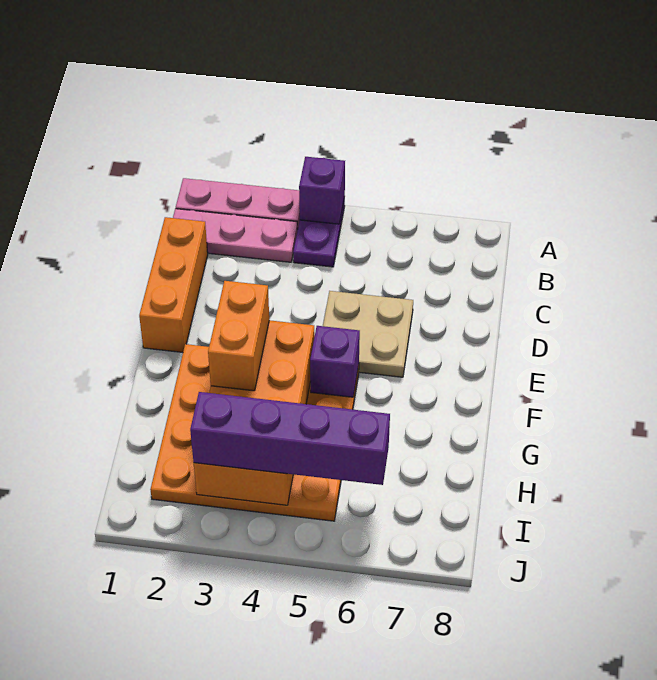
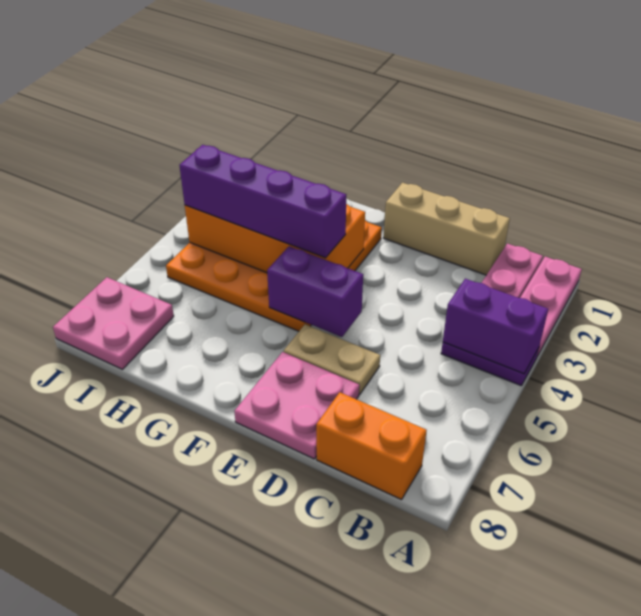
purple brick A4 level 2 -> purple brick A4:B4 level 2
orange brick C1:E1 level 1 -> tan brick C1:E1 level 1
tan plate D5:E6 level 1 -> tan plate D6:E6 level 1
none -> pink plate D7:E8 level 1
orange brick F3:G3 level 3 -> orange brick B8:C8 level 1
purple brick F5 level 2 -> purple brick E5:F5 level 2
purple brick I3:I6 level 3 -> purple brick F4:I4 level 3
none -> pink plate I7:J8 level 1

